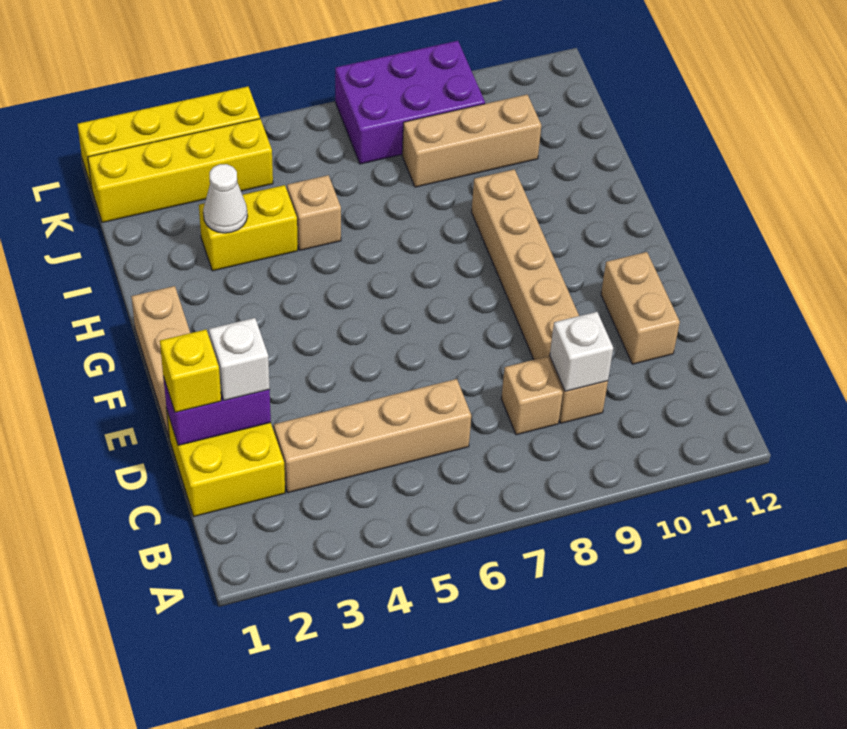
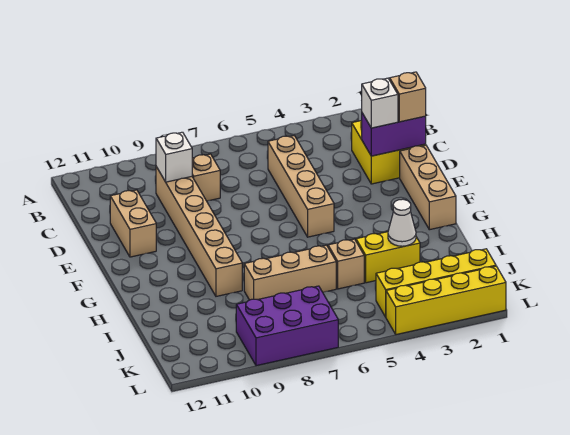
tan brick C3:C6 level 1 -> tan brick C5:F5 level 1
yellow brick D1 level 3 -> tan brick D1 level 3
tan brick J8:J10 level 1 -> tan brick I6:I8 level 1

